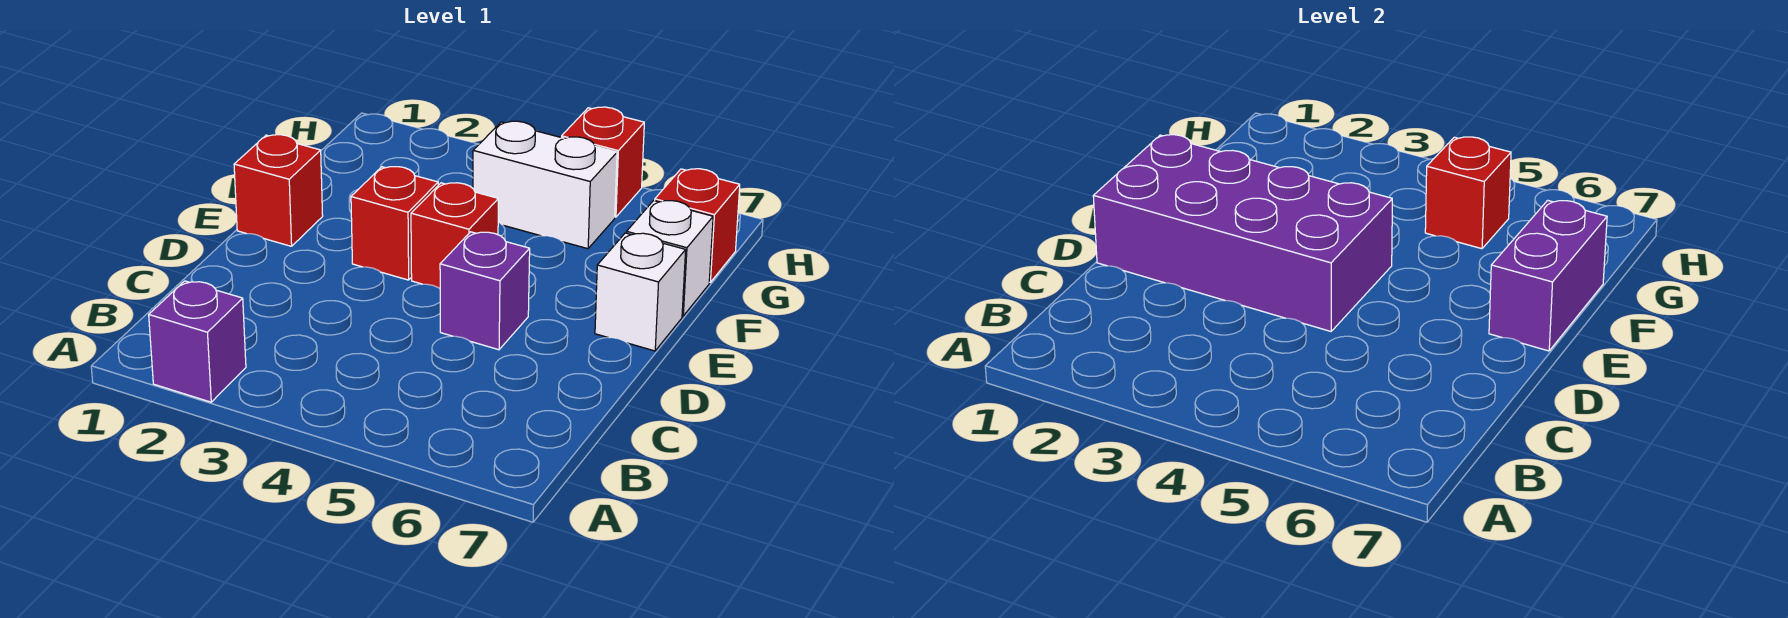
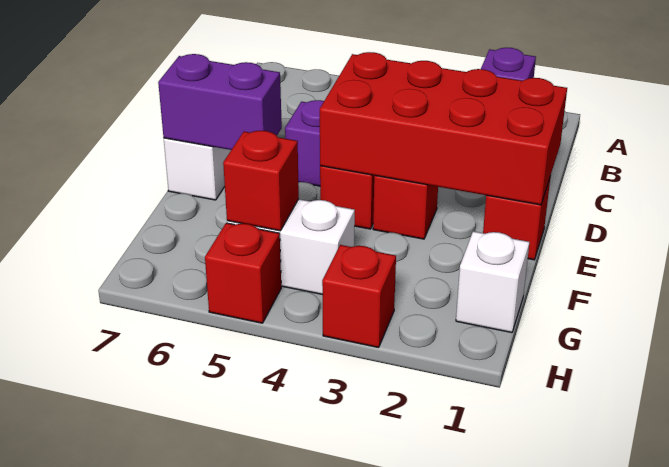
purple brick D1:E4 level 2 -> red brick D1:E4 level 2
purple brick E7:F7 level 2 -> purple brick E6:E7 level 2
white brick F7 level 1 -> white brick G1 level 1
red brick G7 level 1 -> red brick H3 level 1

